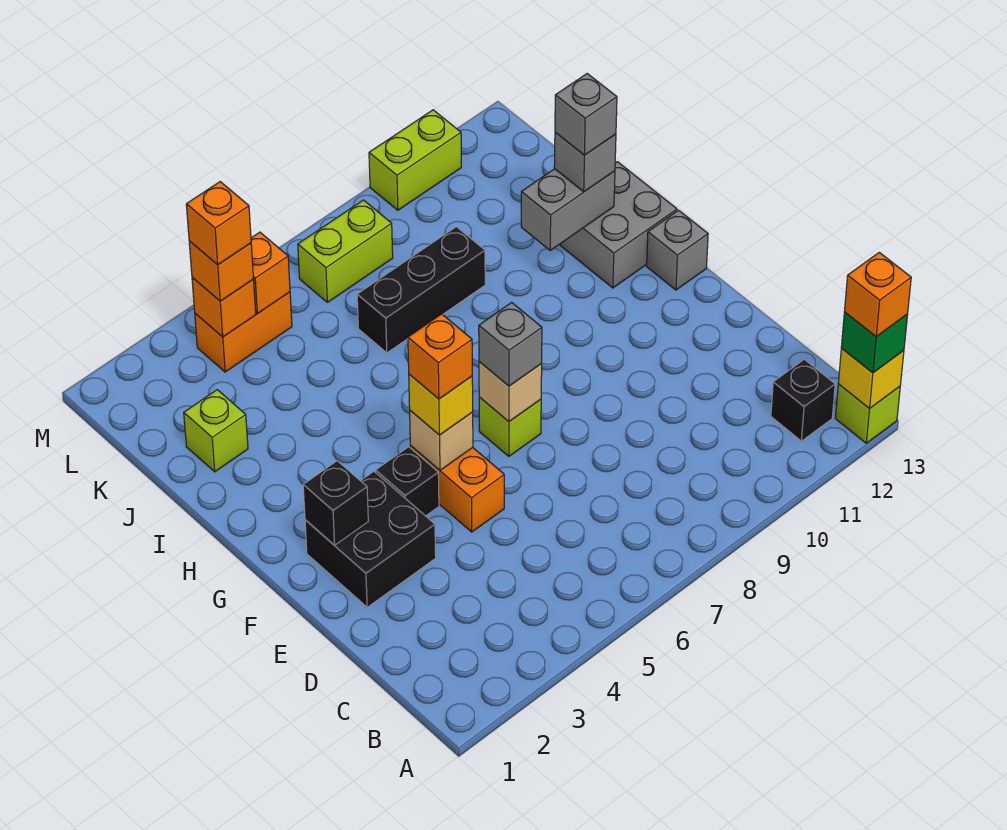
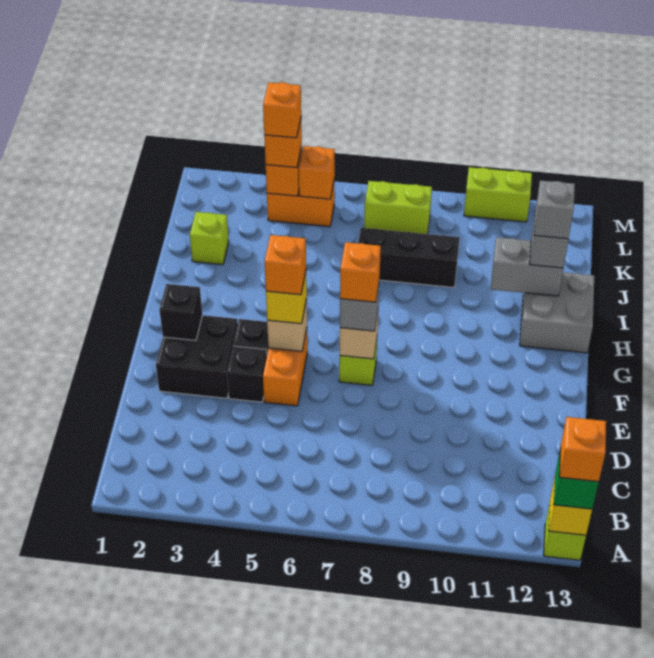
black brick B12 level 1 -> black brick E4 level 1
none -> orange brick F7 level 4
grey brick G13 level 1 -> none

